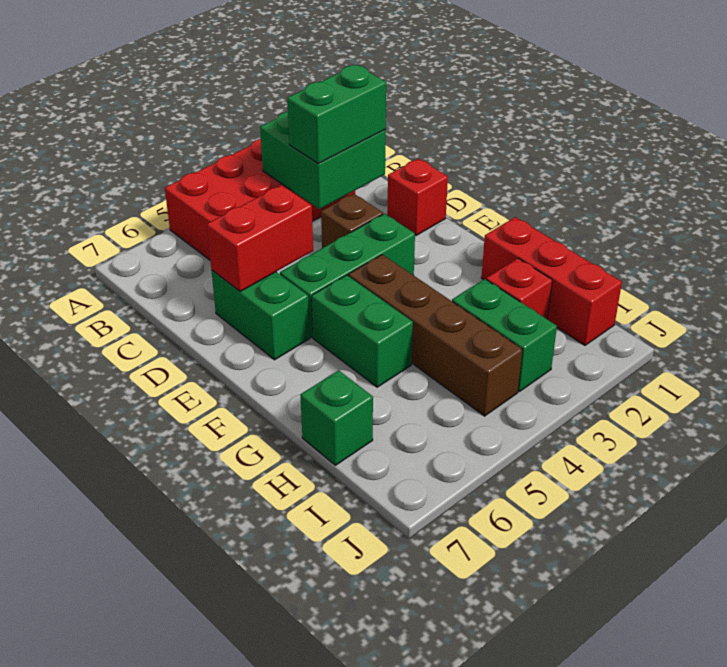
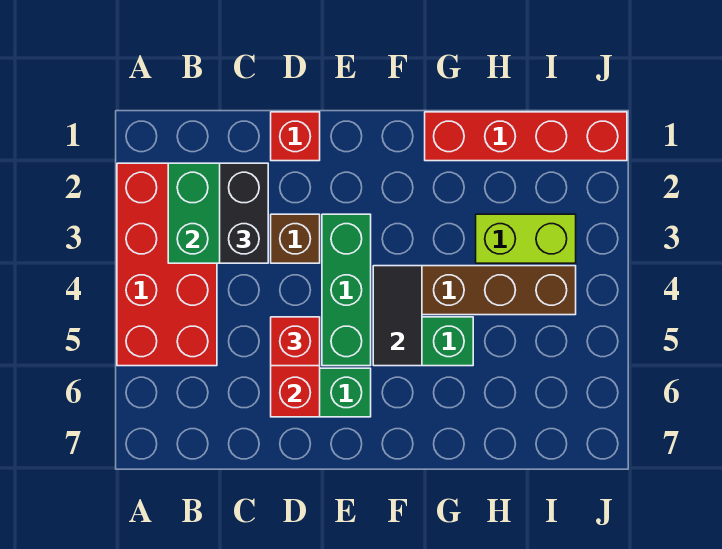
green brick C2:C3 level 3 -> black brick C2:C3 level 3
none -> black tile F4:F5 level 2
red brick G1:I1 level 1 -> red brick G1:J1 level 1
red brick H2 level 1 -> red brick D5 level 3
green brick H3:I3 level 1 -> lime brick H3:I3 level 1
green brick H7 level 1 -> none

